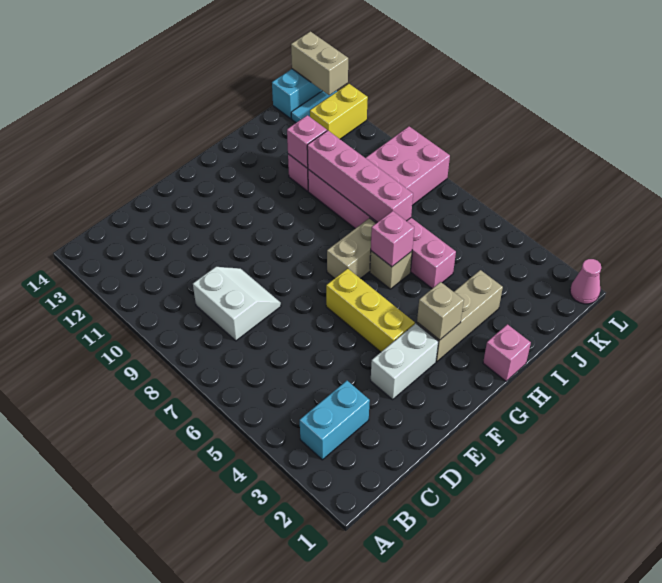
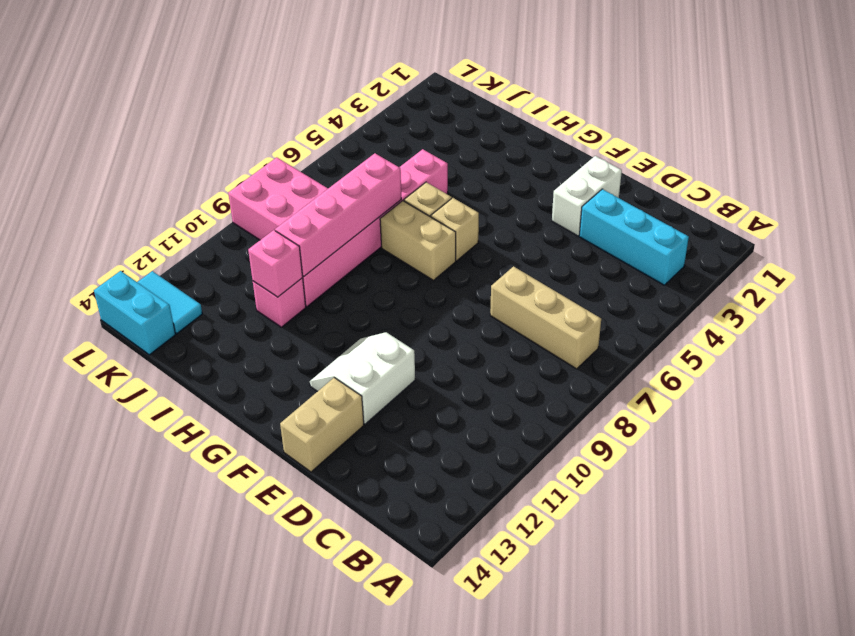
cyan brick B3:C3 level 1 -> cyan brick B3:D3 level 1
white slope C8:D9 level 1 top C -> white slope E11:F12 level 1 top E
white brick E3:F3 level 1 -> white brick E2:E3 level 1
yellow brick F4:F6 level 1 -> none
tan brick G3:I3 level 1 -> tan brick B7:D7 level 1
tan brick G3 level 2 -> tan brick G6 level 1
pink brick H1 level 1 -> none
pink brick H6 level 2 -> none
yellow brick K12:L12 level 1 -> none
pink cone L1 level 1 -> none
tan brick L13:L14 level 2 -> tan brick E13:E14 level 1

